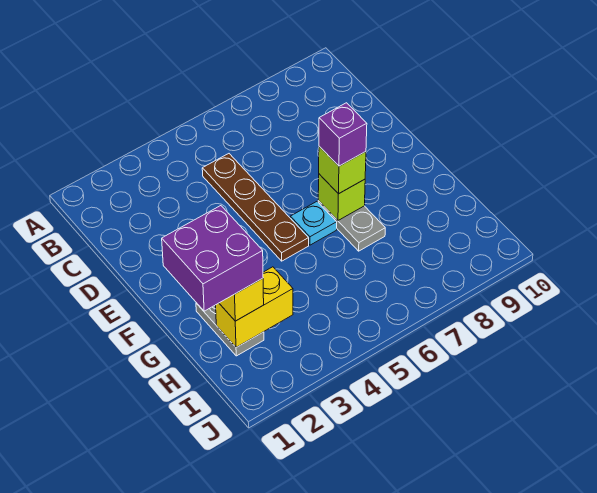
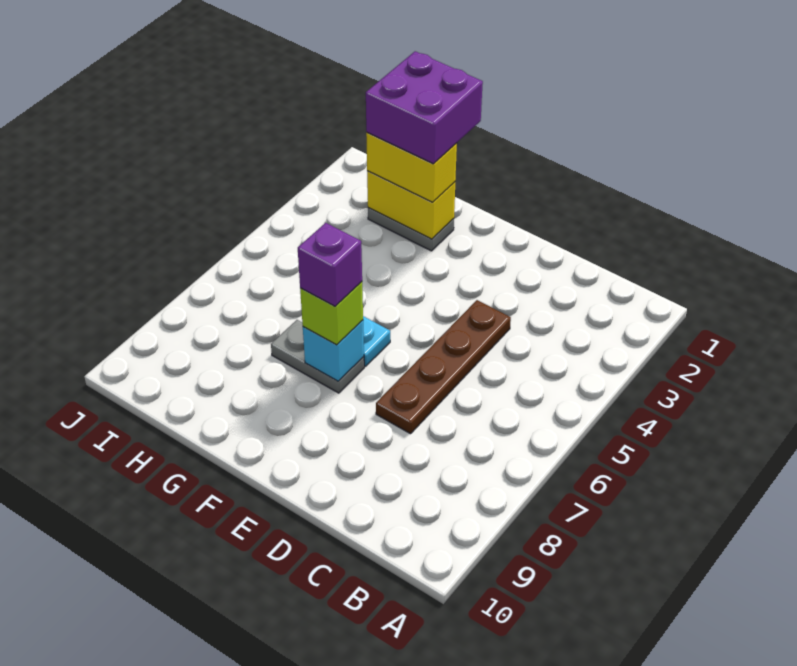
brown plate C5:F5 level 1 -> brown plate D4:D7 level 1
lime brick F7 level 2 -> cyan brick F7 level 2
yellow brick H2:H3 level 2 -> yellow brick G2:H2 level 2

